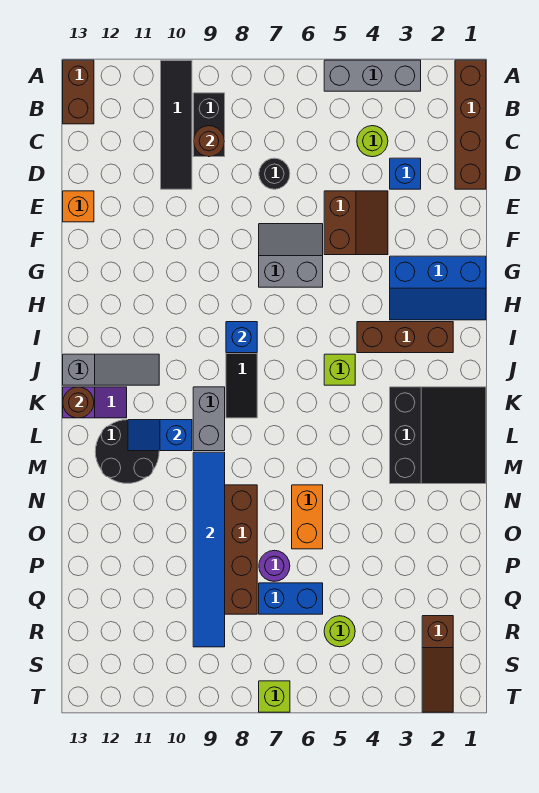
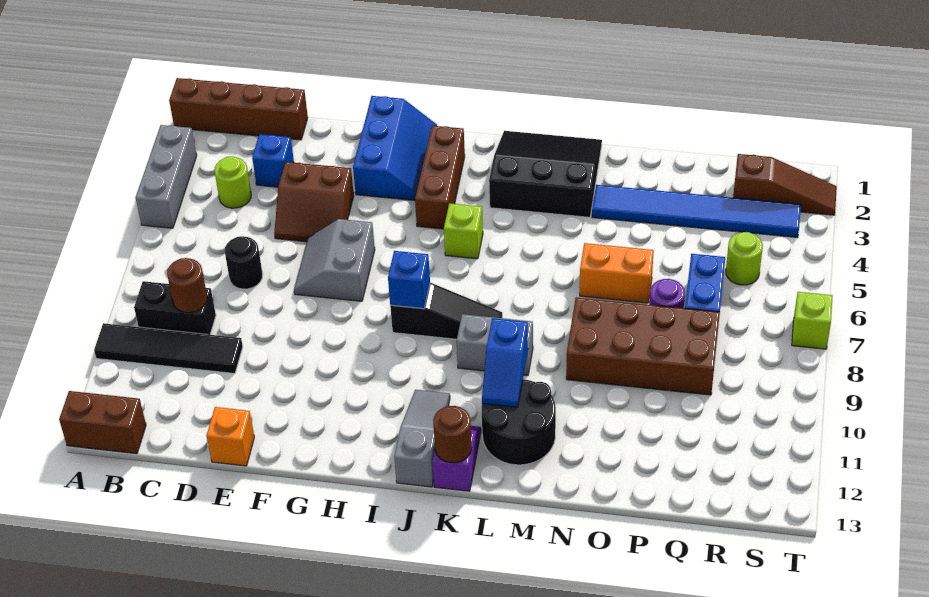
brown slope E4:F5 level 1 top 5 -> brown slope E4:F5 level 1 top 4
blue tile M9:R9 level 2 -> blue tile N3:S3 level 1

